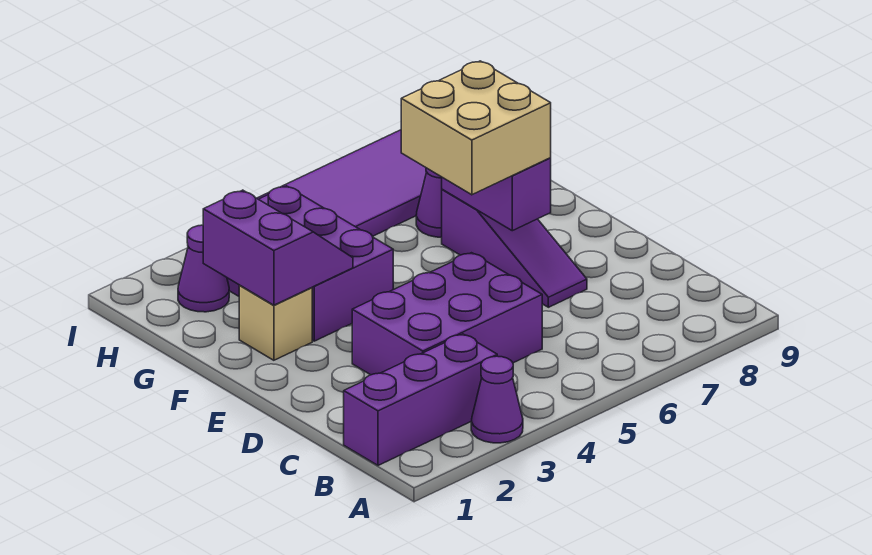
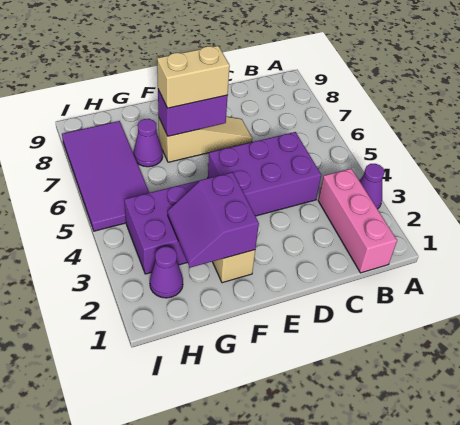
purple brick B1:B3 level 1 -> pink brick B1:B3 level 1
purple brick C3:D5 level 1 -> purple brick C4:E5 level 1
purple slope D7:F7 level 1 top F -> tan slope D7:F7 level 1 top F
tan brick E6:F7 level 3 -> tan brick E7:F7 level 3
purple slope F2:G3 level 2 top 2 -> purple slope F2:G3 level 2 top F

